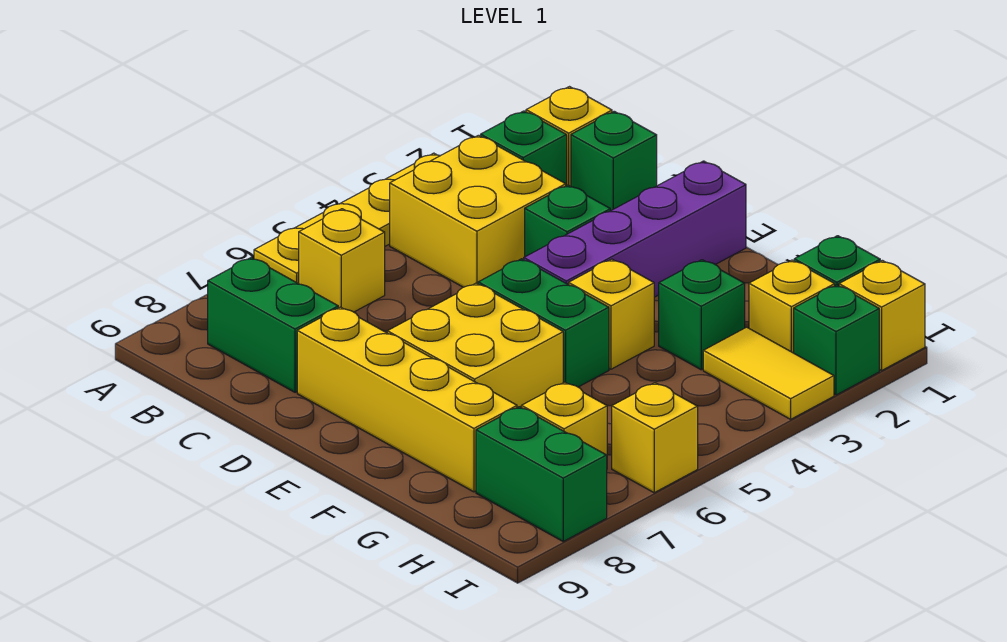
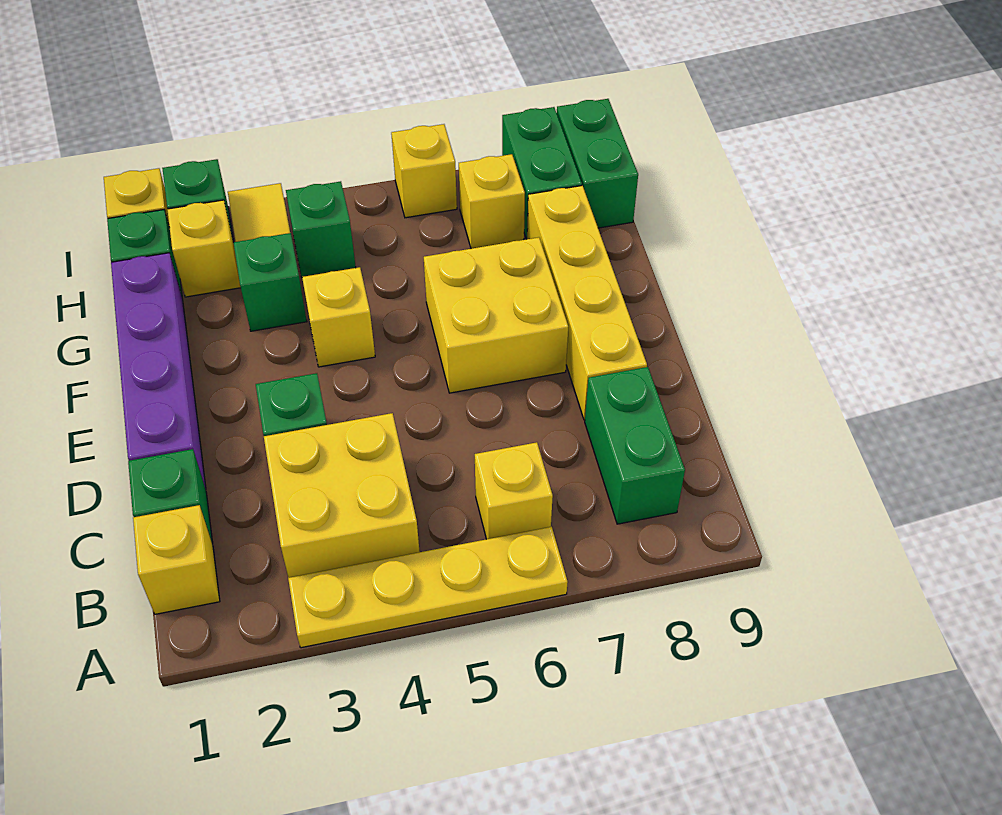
green brick B2 level 1 -> green brick H4 level 1
purple brick E1:E4 level 1 -> purple brick D1:G1 level 1
green brick E5:F5 level 1 -> green brick H9:I9 level 1

